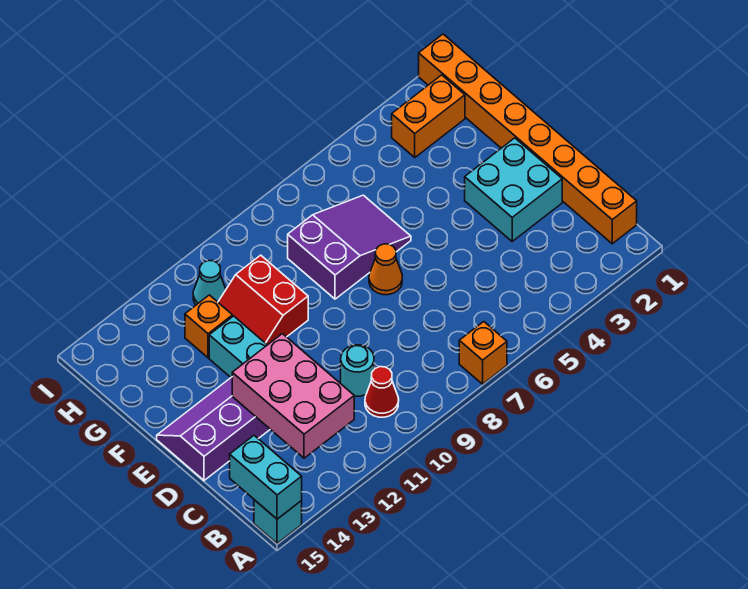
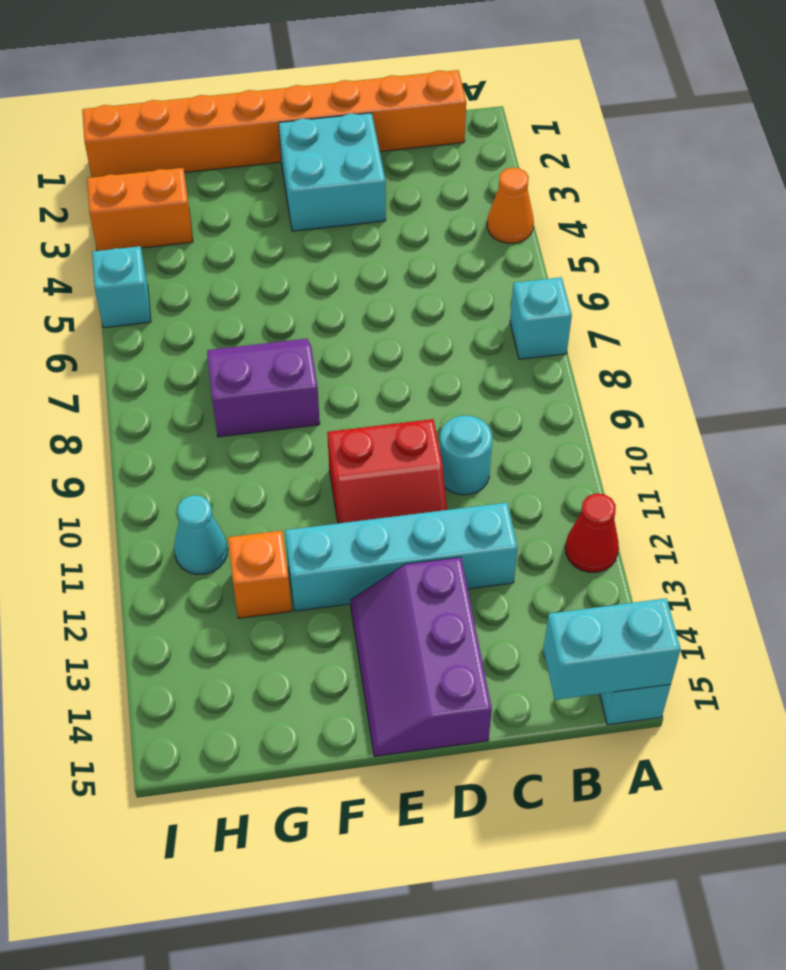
orange brick A7 level 1 -> cyan brick A7 level 1
red cone B10 level 1 -> red cone A12 level 1
pink brick B12:D13 level 2 -> none
orange cone E7 level 1 -> orange cone A4 level 1
purple slope F6:G8 level 1 top 8 -> purple slope F7:G8 level 1 top 8
red slope F10:G11 level 1 top 10 -> red slope D10:E11 level 1 top 10
orange brick H2:H3 level 1 -> orange brick H3:I3 level 1
none -> cyan brick I5 level 1

